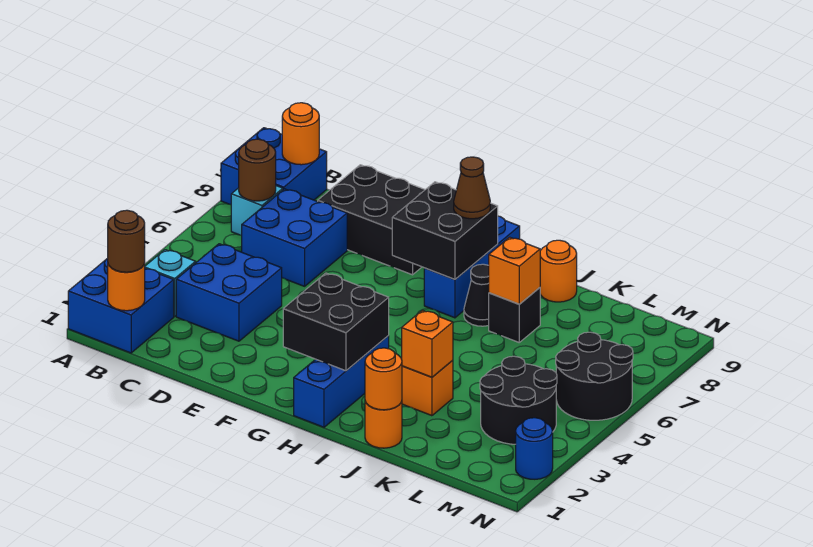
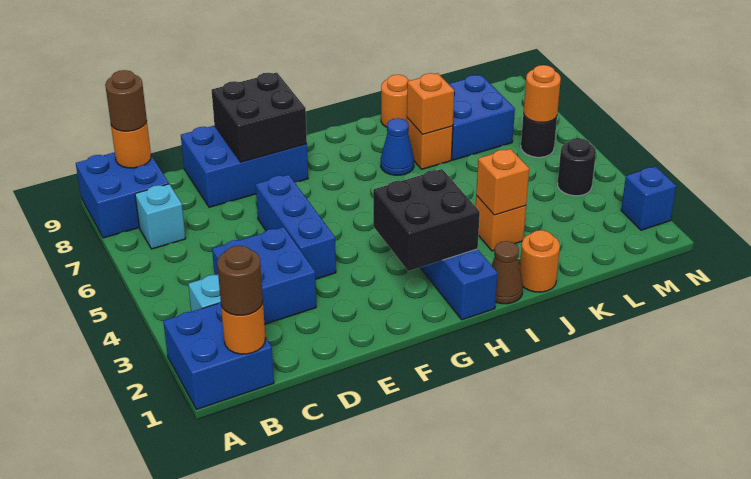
brown round brick B7 level 2 -> brown round brick B9 level 3
blue brick C6:D7 level 1 -> blue brick K7:L8 level 1
black brick D8:F9 level 1 -> blue brick D8:F9 level 1
black brick G7:H8 level 2 -> black brick E8:F9 level 2
blue brick H7:H9 level 1 -> blue brick E4:E6 level 1
brown cone H8 level 3 -> brown cone I1 level 1
black cone I7 level 1 -> blue cone I7 level 1
orange round brick J1 level 2 -> orange round brick M6 level 2
black brick J7 level 1 -> orange brick J7 level 1
black round brick L3:M4 level 1 -> black round brick M4 level 1
black round brick M5:N6 level 1 -> black round brick M6 level 1
blue round brick N2 level 1 -> blue brick N2 level 1

